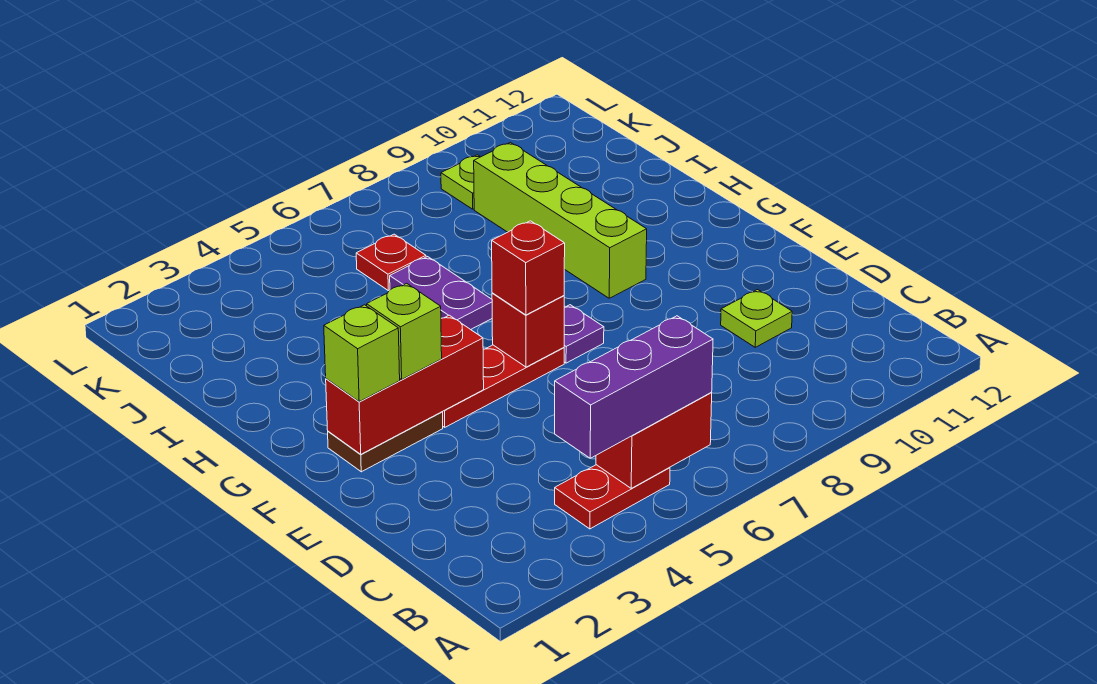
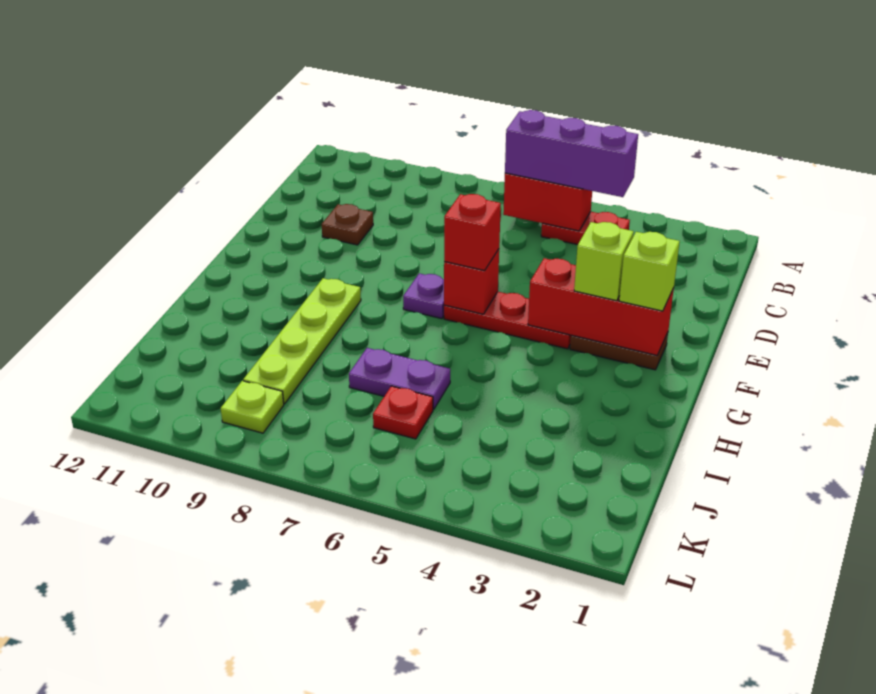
lime plate D10 level 1 -> brown plate D10 level 1
lime brick G9:J9 level 1 -> lime plate G9:J9 level 1
purple plate H6:I6 level 1 -> purple plate I6:I7 level 1

